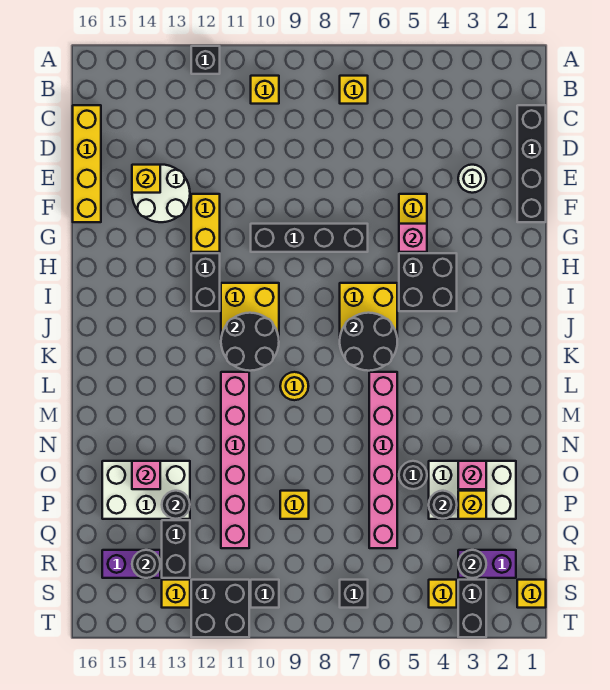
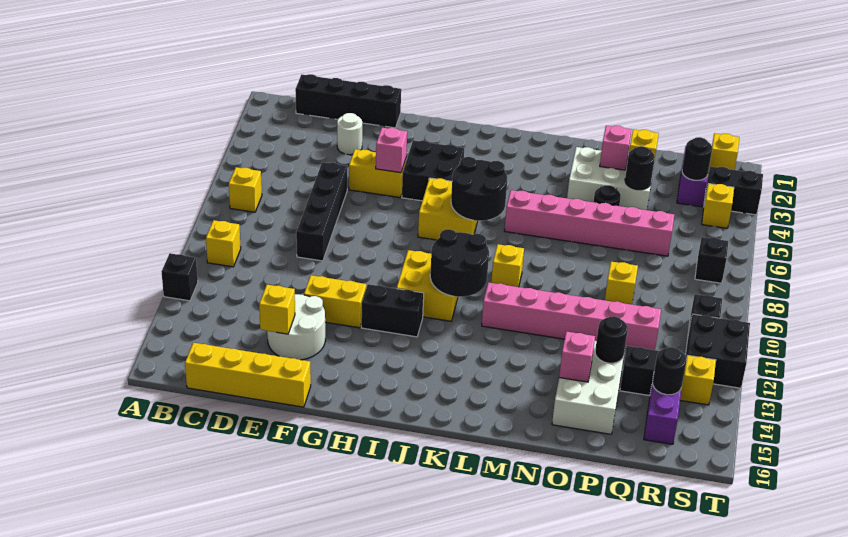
black brick G7:G10 level 1 -> black brick E6:E9 level 1
yellow round brick L9 level 1 -> yellow brick L9 level 1
white brick O2:P4 level 1 -> white brick N3:P4 level 1

